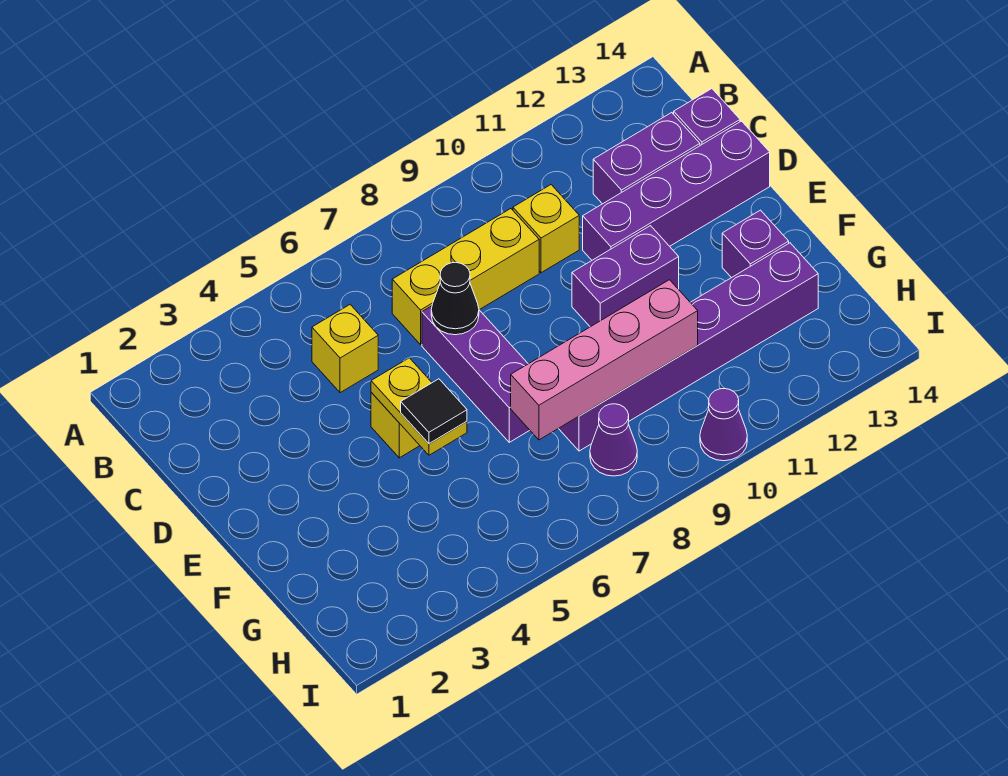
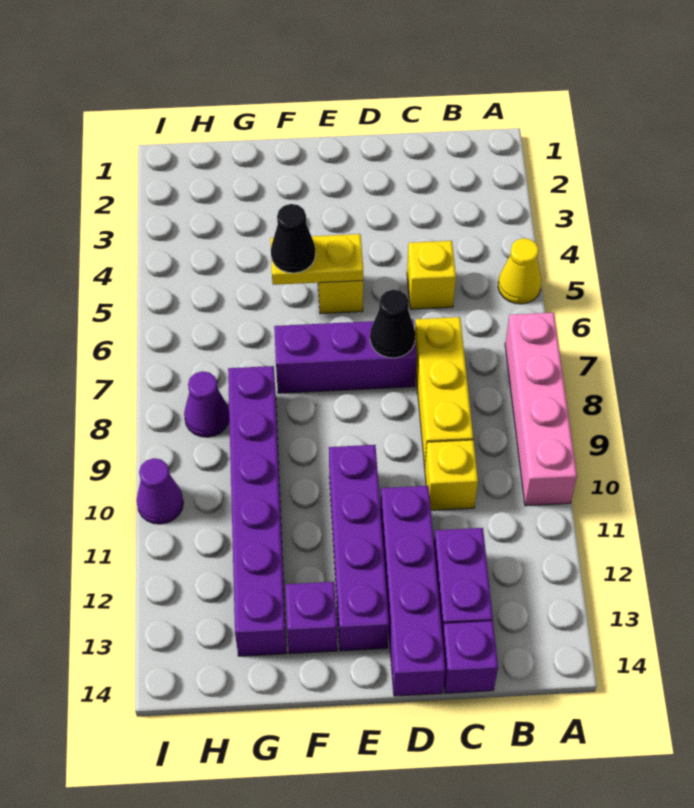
none -> yellow cone A5 level 1
purple brick E10:E11 level 1 -> purple brick E10:E13 level 1
black tile F5 level 3 -> black cone F5 level 3
pink brick G7:G10 level 2 -> pink brick A7:A10 level 1

